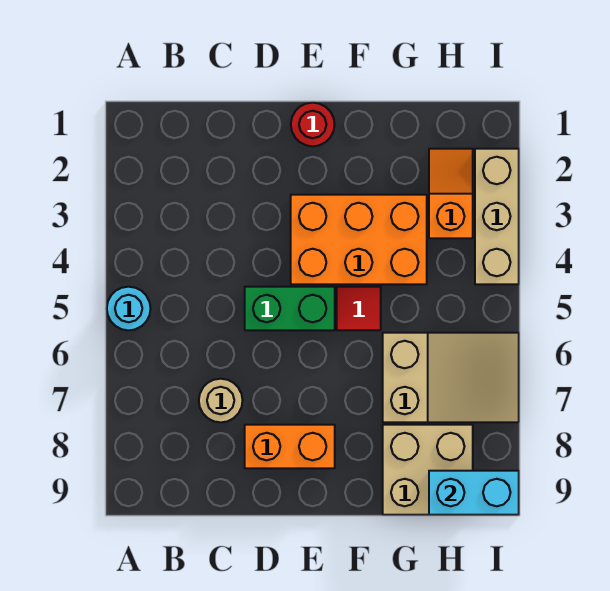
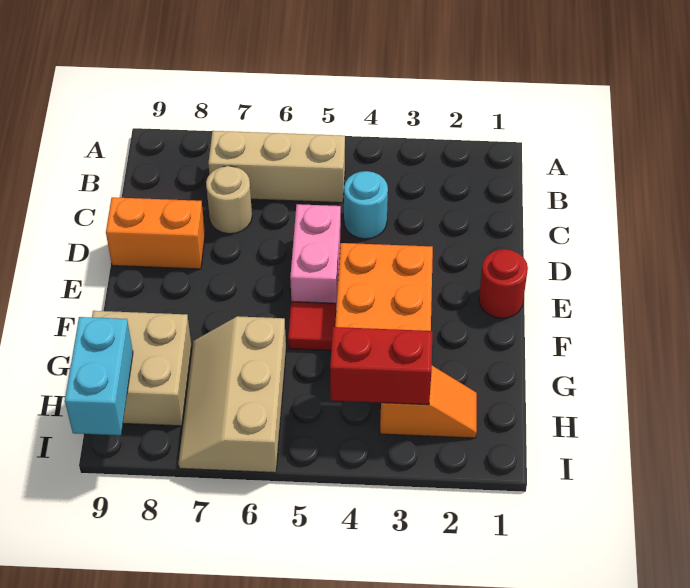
cyan round brick A5 level 1 -> cyan round brick C4 level 1
green brick D5:E5 level 1 -> pink brick D5:E5 level 1
orange brick D8:E8 level 1 -> orange brick D8:D9 level 1
tan slope G6:I7 level 1 top G -> tan slope G6:I7 level 1 top 6
none -> red brick H3:H4 level 2
tan brick I2:I4 level 1 -> tan brick B5:B7 level 1

